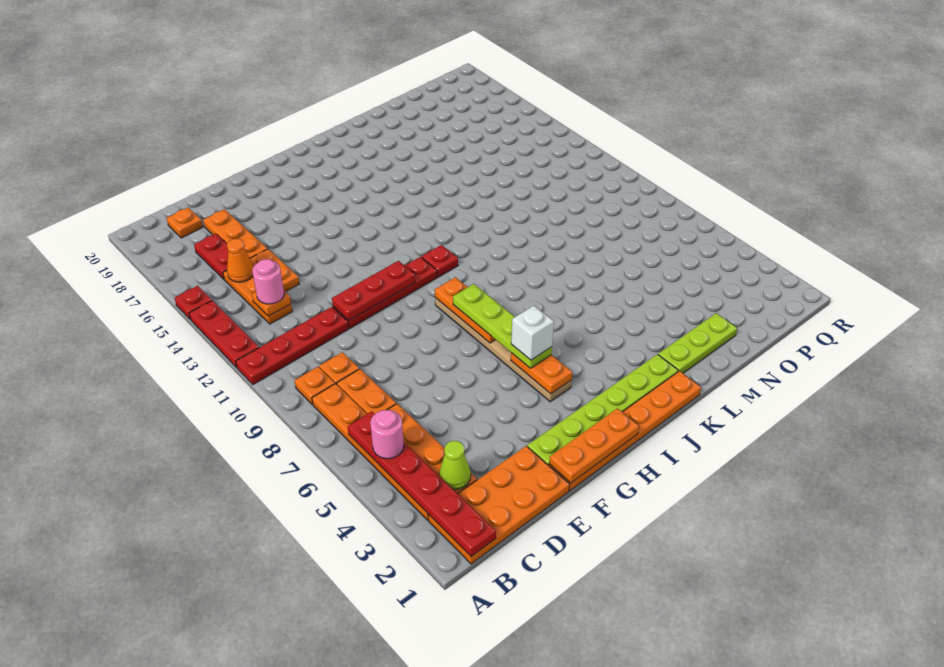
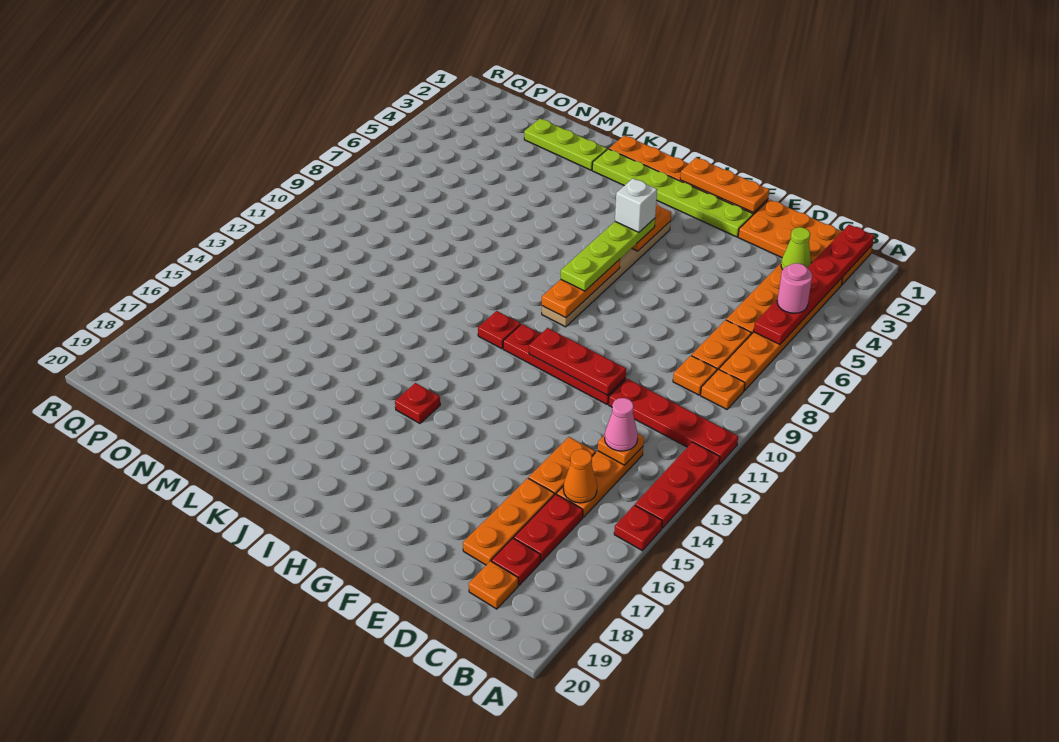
pink round brick C13 level 3 -> pink cone C13 level 3
none -> red plate C18 level 1
none -> red plate I15 level 1

